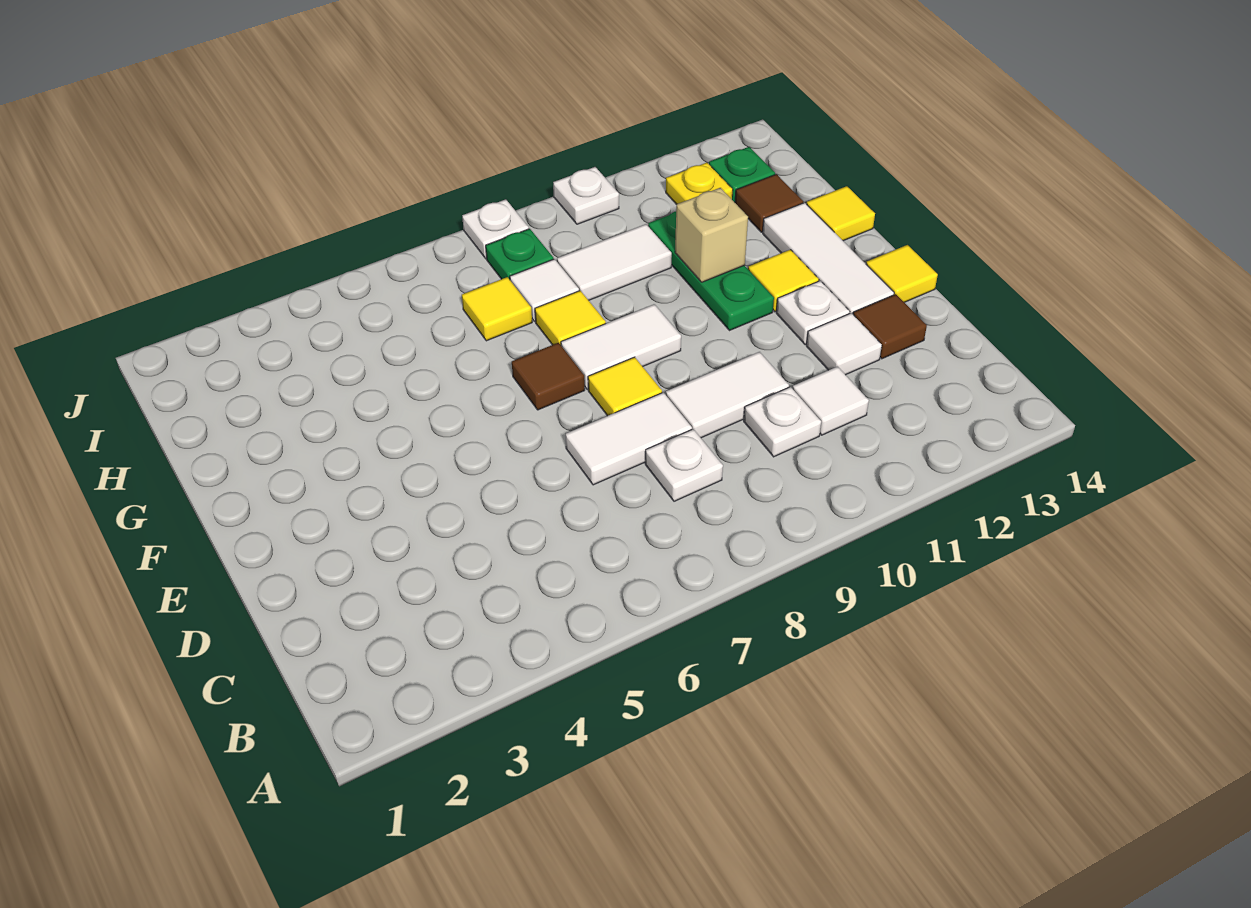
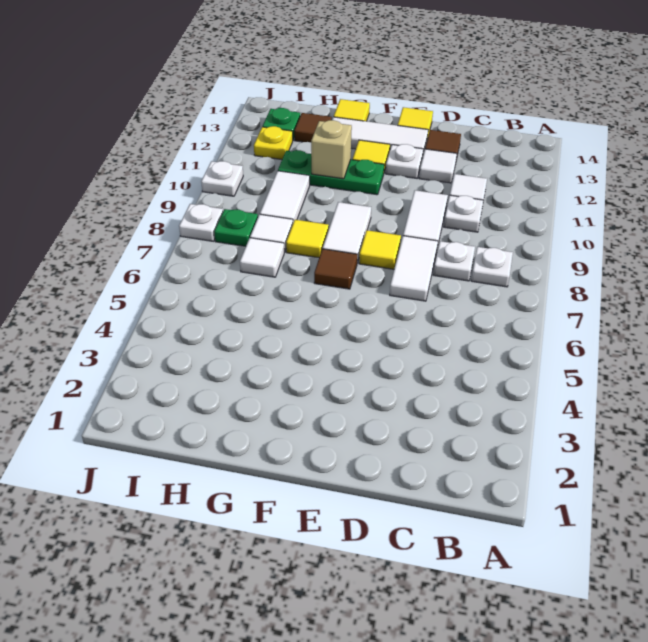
none -> white plate B8 level 1
yellow tile H7 level 1 -> white tile H7 level 1

